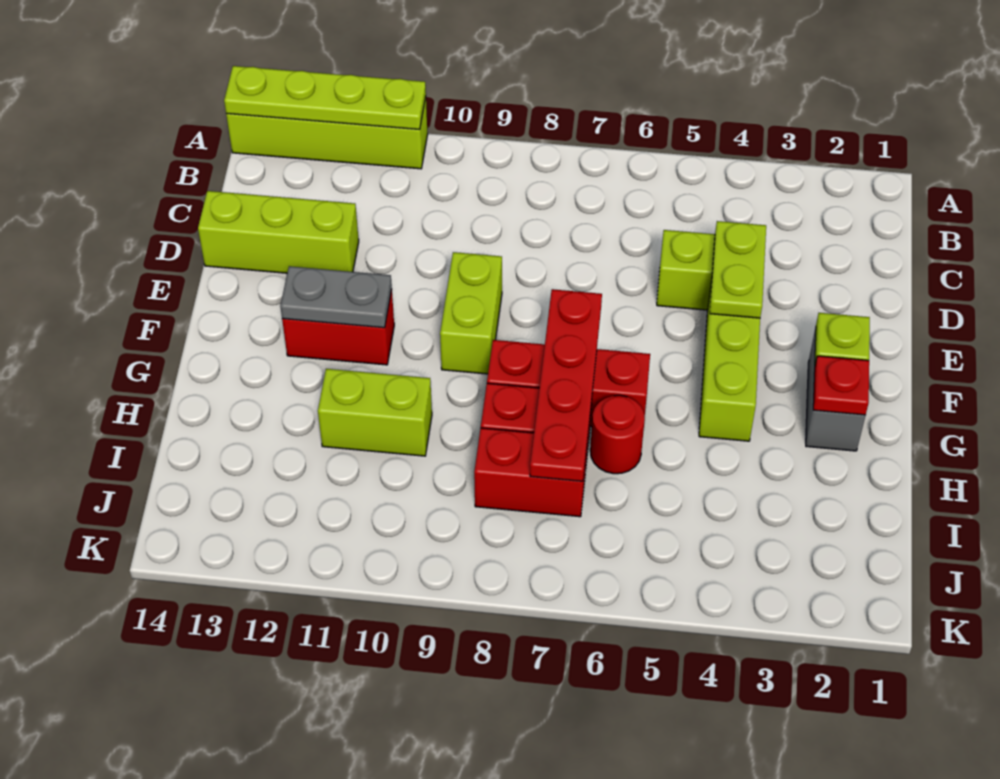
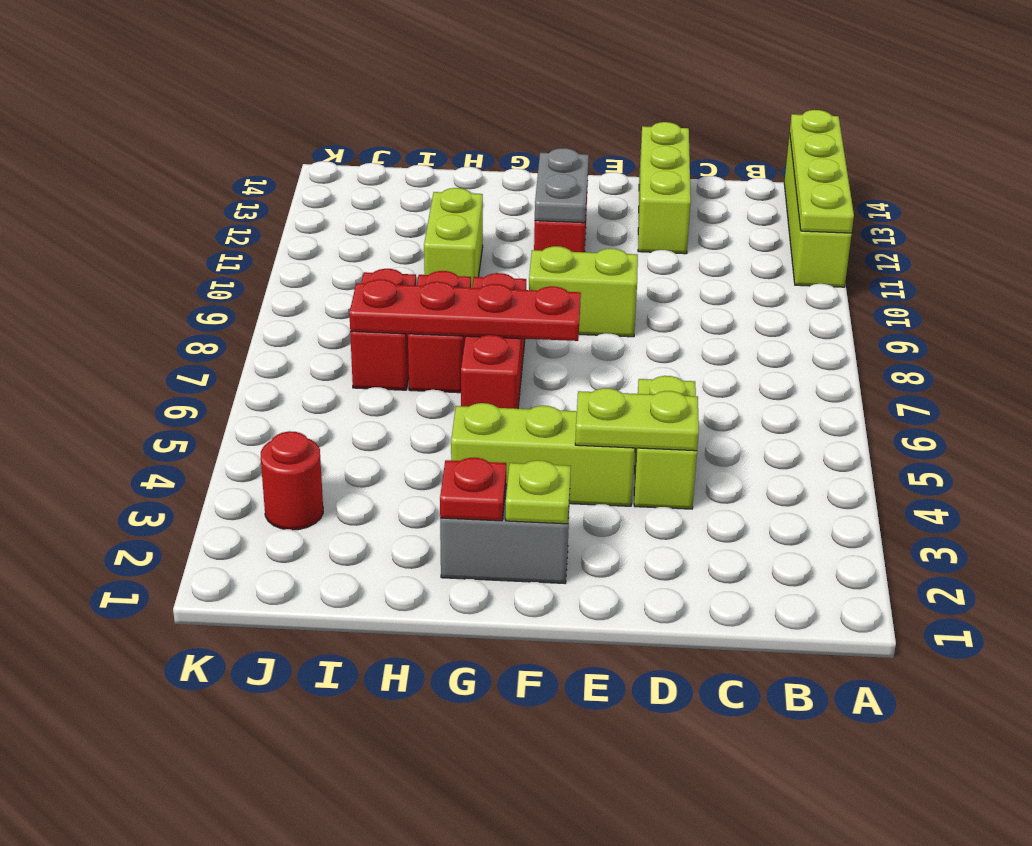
red round brick H6 level 1 -> red round brick J3 level 1

